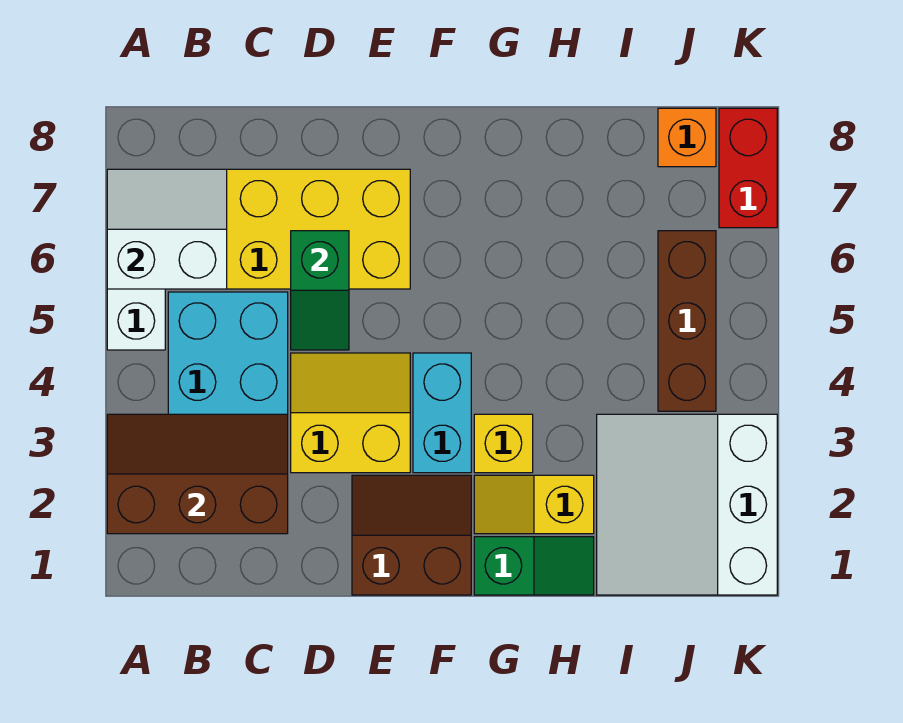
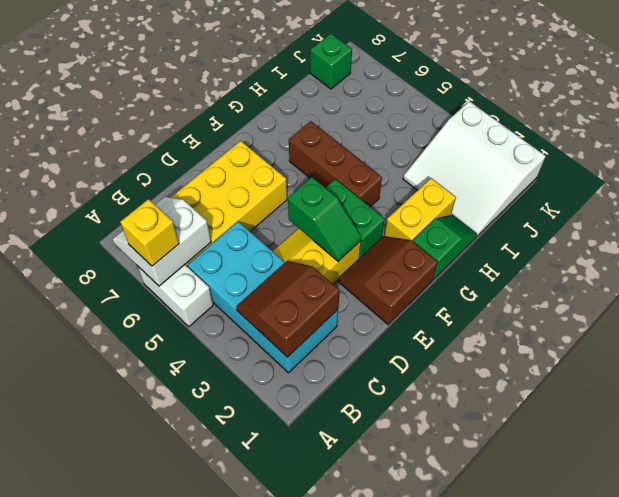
brown slope A2:C3 level 2 top 2 -> brown slope B2:C3 level 2 top 2
green slope D5:D6 level 2 top 6 -> green slope E3:E4 level 2 top 4
cyan brick F3:F4 level 1 -> green brick F3:F4 level 1
yellow slope G2:H2 level 1 top H -> yellow brick G2:H2 level 1
yellow brick G3 level 1 -> yellow brick A6 level 3
brown brick J4:J6 level 1 -> brown brick G4:G6 level 1
orange brick J8 level 1 -> green brick J8 level 1
red brick K7:K8 level 1 -> none

